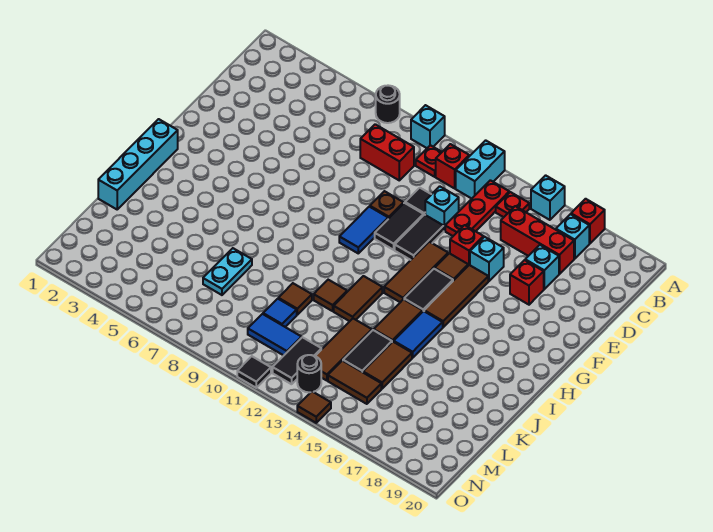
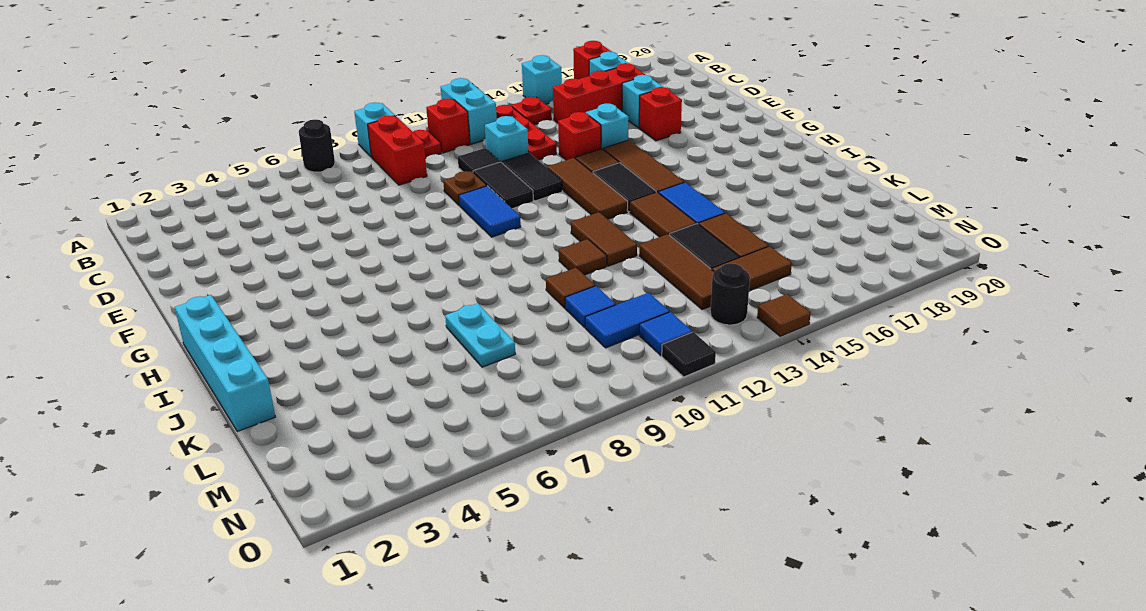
red brick C8:C9 level 1 -> red brick B9:C9 level 1
black tile M12:N12 level 1 -> none
none -> blue tile N11 level 1

